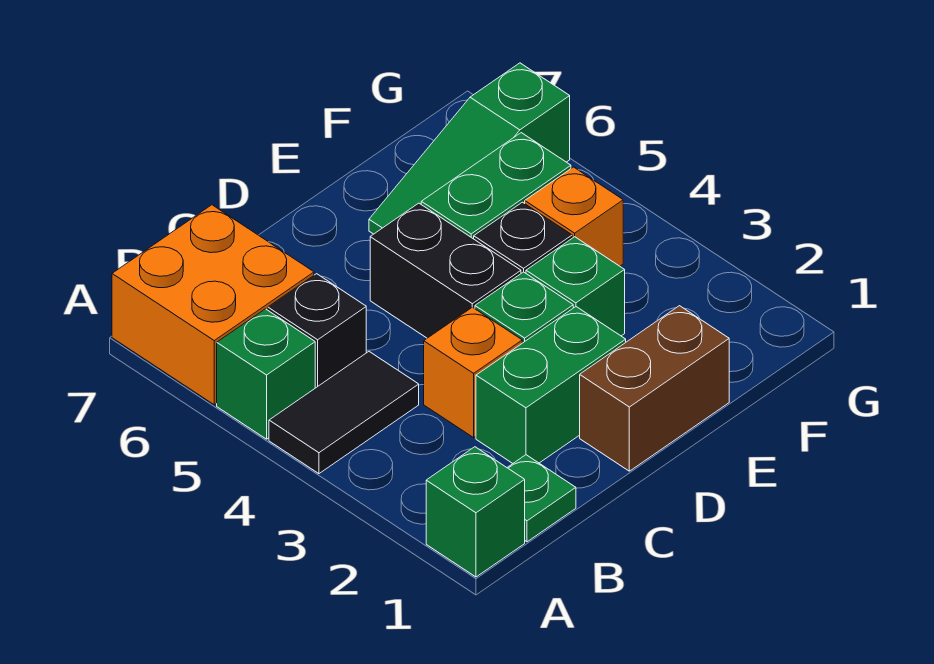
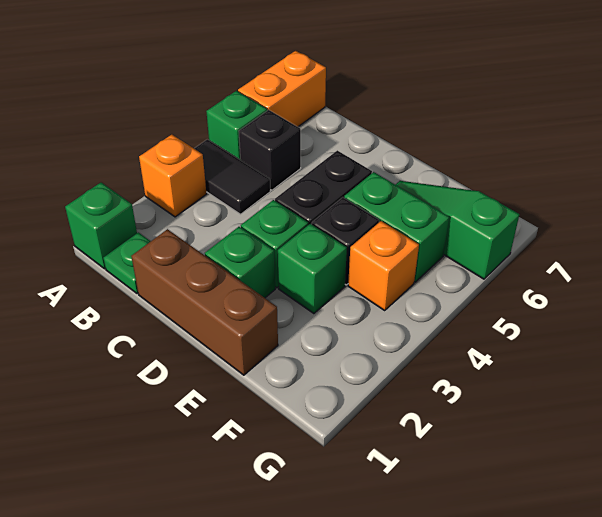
orange brick A6:B7 level 1 -> orange brick A6:A7 level 1
green brick C2:D2 level 1 -> green brick D2 level 1
orange brick C3 level 1 -> orange brick A3 level 1
brown brick D1:E1 level 1 -> brown brick C1:E1 level 1

